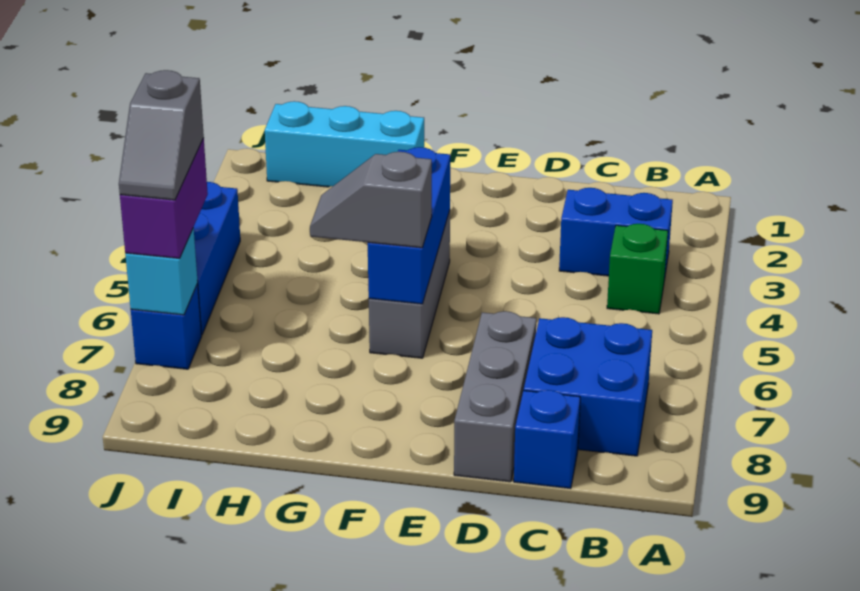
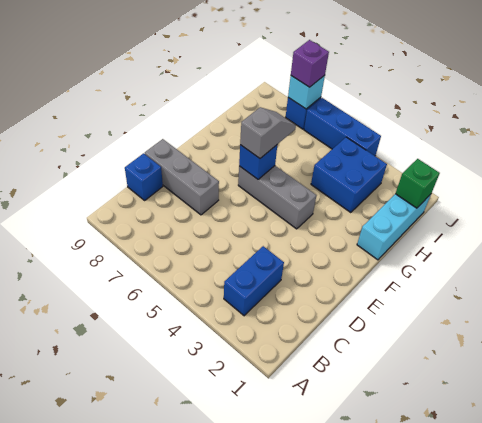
green brick B4 level 1 -> green brick I1 level 2
blue brick B7:C8 level 1 -> blue brick H3:I4 level 1
blue brick F4:F6 level 2 -> blue brick F6 level 2
purple brick J6:J7 level 3 -> purple brick J7 level 3
grey slope J6:J7 level 4 top 6 -> none

